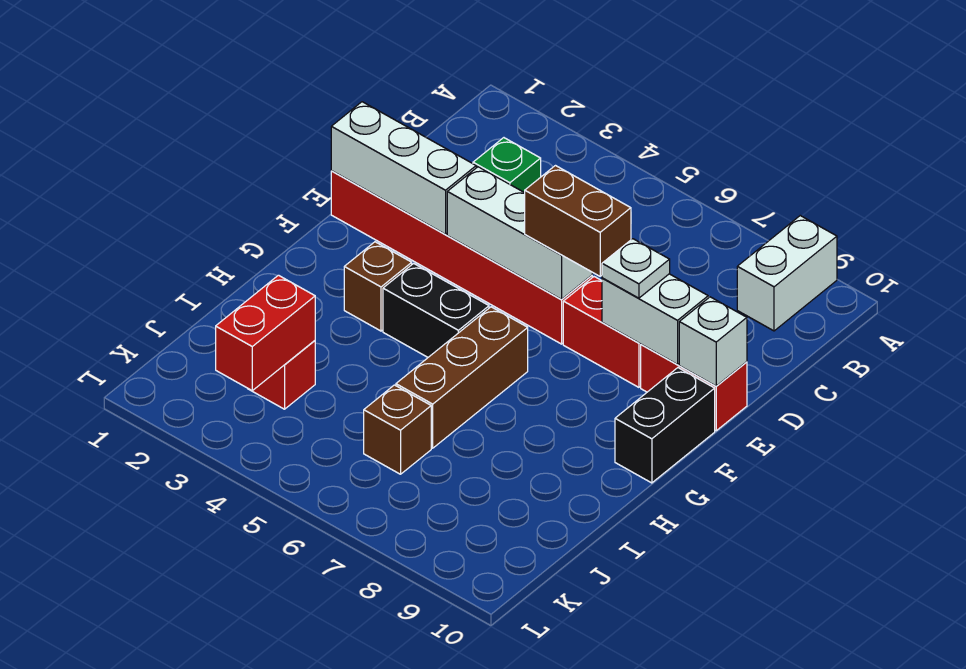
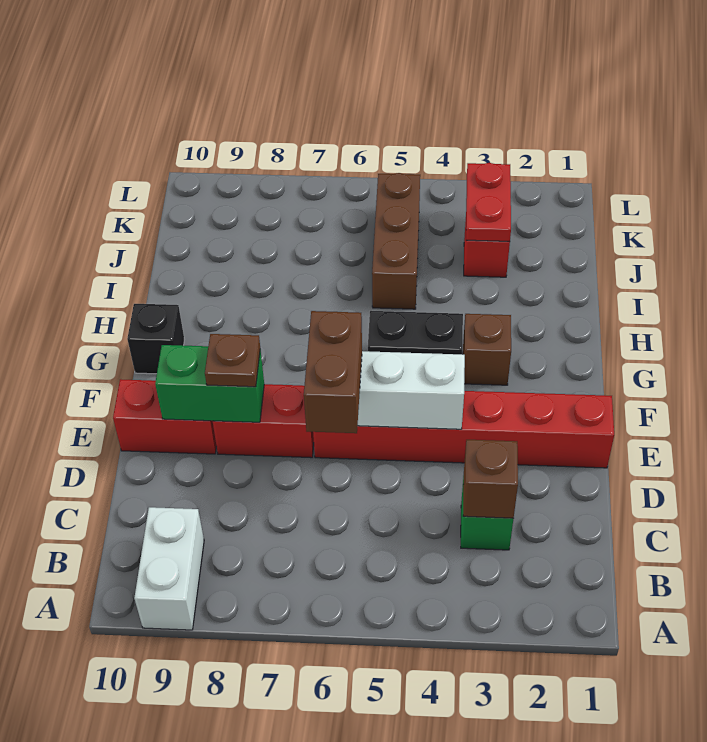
white brick E1:E3 level 2 -> none
brown brick E6:E7 level 3 -> brown brick D6:E6 level 3
white brick E8:E9 level 2 -> green brick E8:E9 level 2
white plate E8 level 3 -> brown plate E8 level 3
white brick E10 level 2 -> none
black brick F10:G10 level 1 -> black brick G10 level 1
brown brick G6:I6 level 1 -> brown brick I5:K5 level 1
red brick J3:K3 level 2 -> red plate J3:K3 level 2
brown brick J6 level 1 -> brown brick C3 level 2

